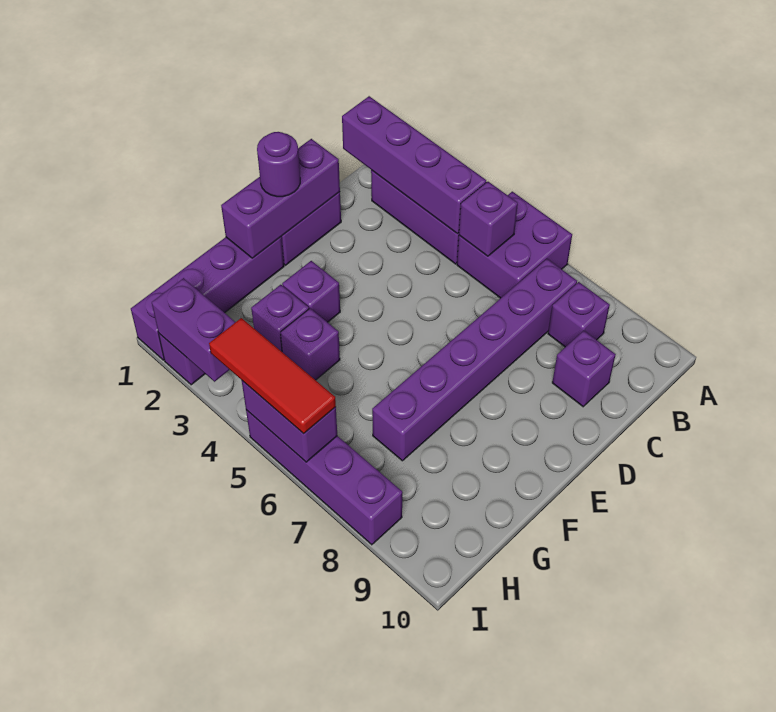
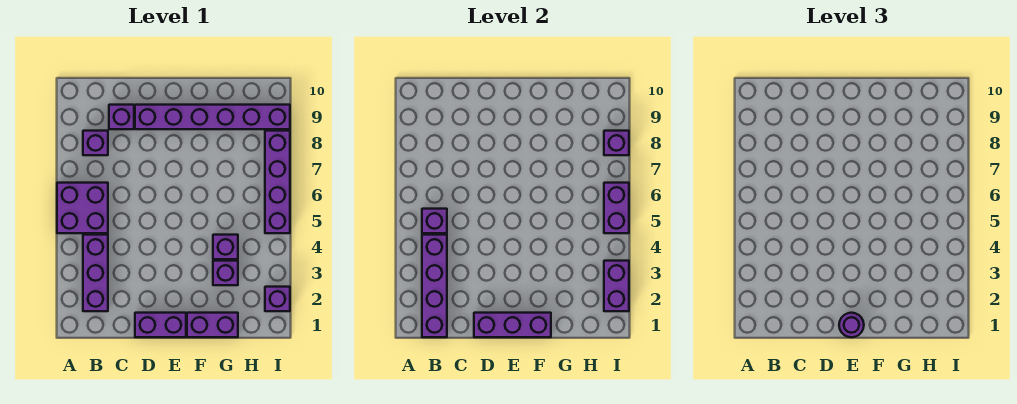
purple brick B7:G7 level 1 -> purple brick D9:I9 level 1
purple brick F1:I1 level 1 -> purple brick F1:G1 level 1
purple brick F3 level 1 -> purple brick I8 level 2
red tile I4:I6 level 3 -> none

